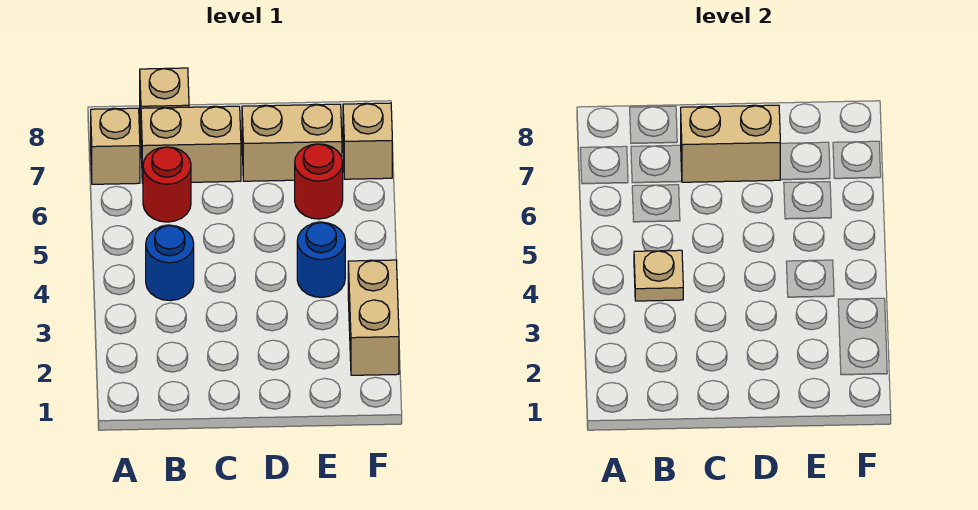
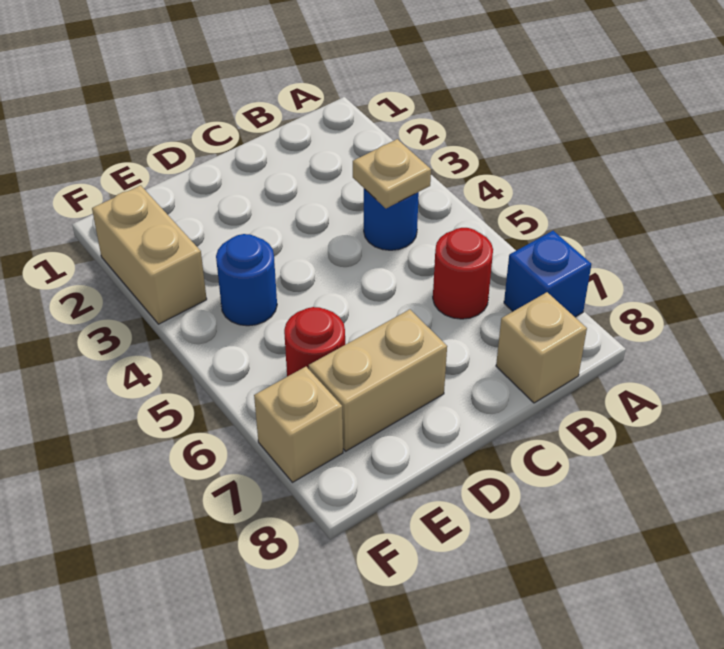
tan brick A7 level 1 -> blue brick A7 level 1
tan brick B7:C7 level 1 -> none
tan brick C7:D7 level 2 -> none

